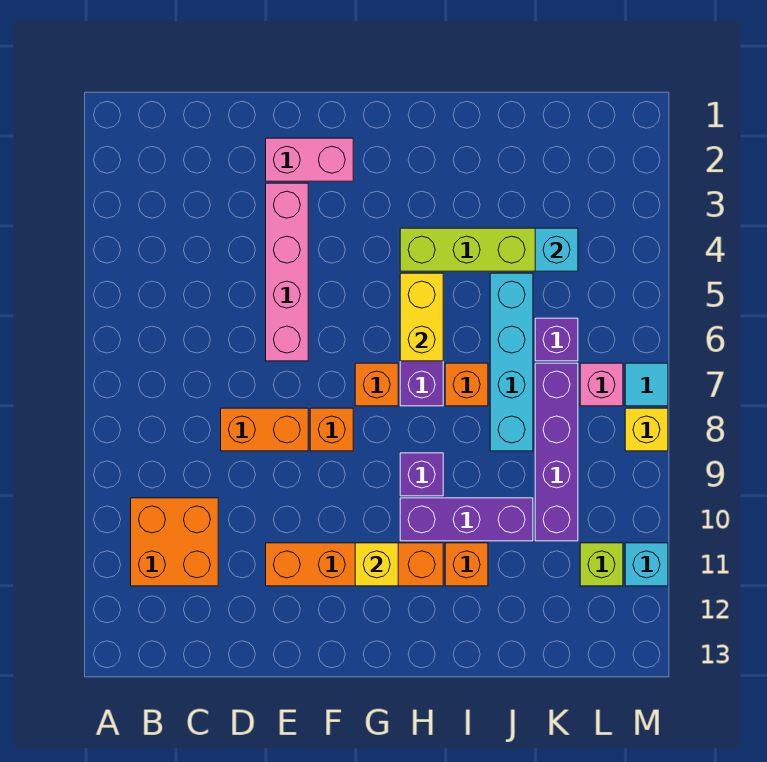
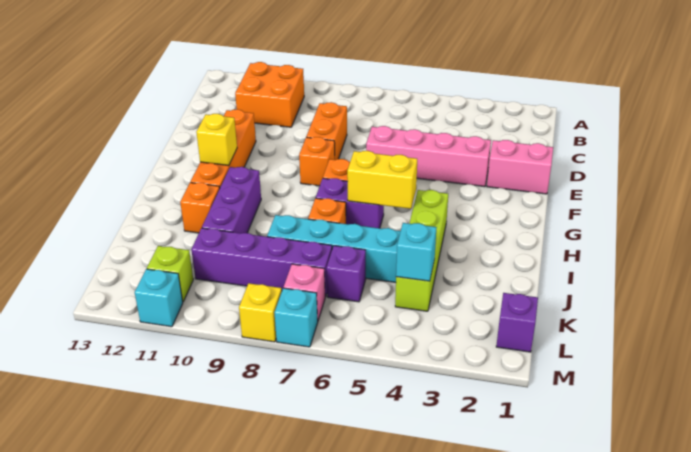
pink brick E2:F2 level 1 -> pink brick E1:E2 level 1
purple brick H9 level 1 -> purple brick L1 level 1
cyan tile M7 level 1 -> cyan brick M7 level 1

